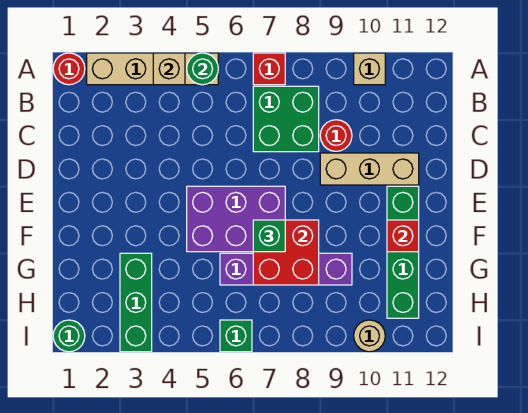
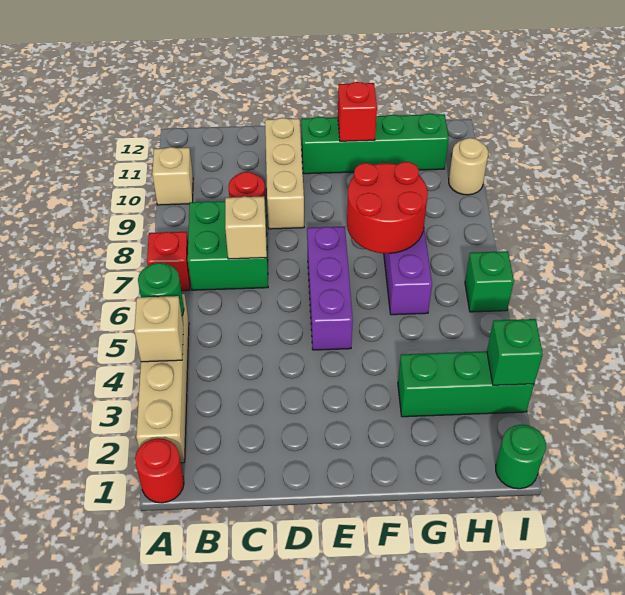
none -> tan brick C7 level 2
purple brick E5:F7 level 1 -> purple brick E5:E7 level 1
red brick F7:G8 level 2 -> red round brick F7:G8 level 2
green brick F7 level 3 -> green brick I3 level 2

